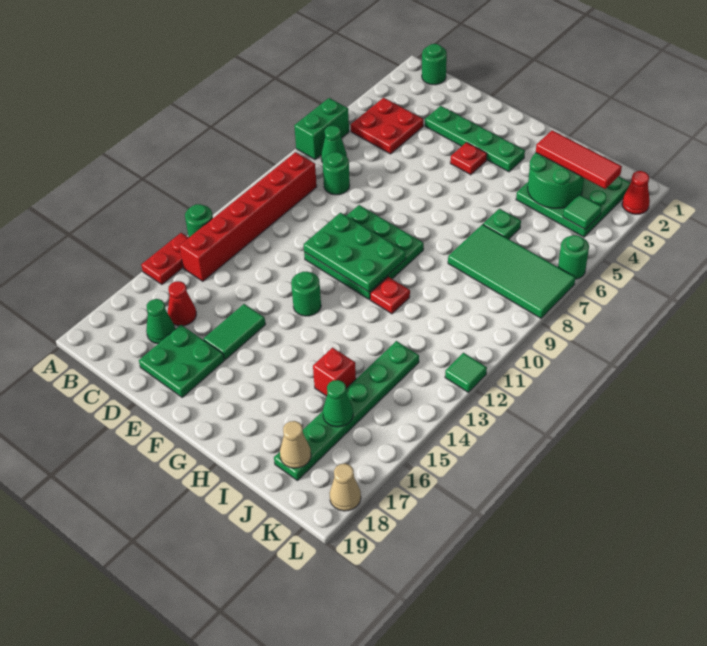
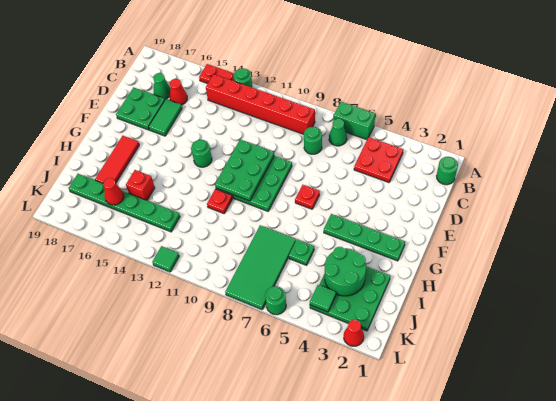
green plate D3:G3 level 1 -> green plate G2:G5 level 1
green tile E15:E16 level 1 -> green tile D16:E16 level 1
red plate F4 level 1 -> red plate F7 level 1
red tile I3:K3 level 3 -> red tile G17:I17 level 1
green cone J16 level 2 -> red cone J16 level 2
tan cone J18 level 2 -> none
tan cone L18 level 1 -> none

